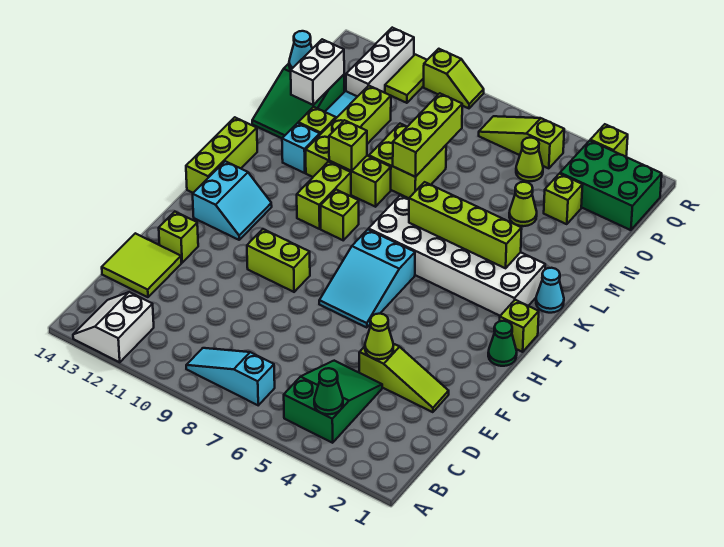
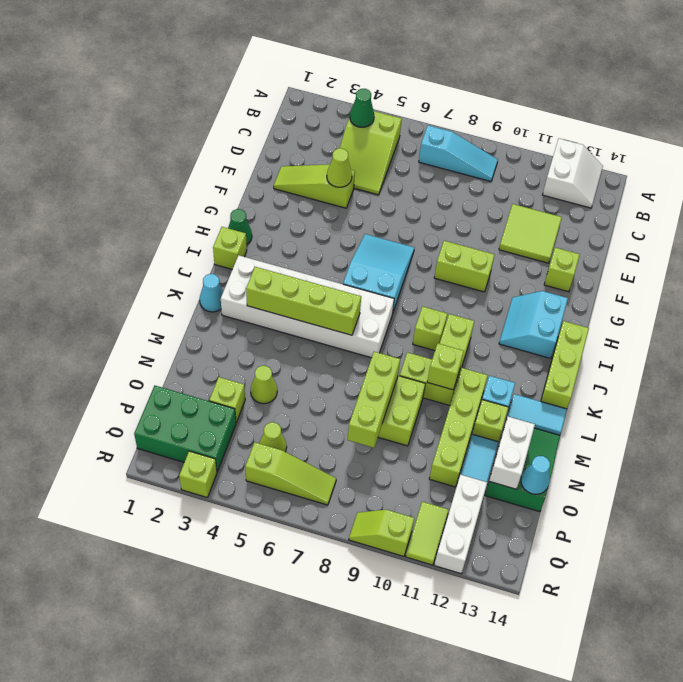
green slope B4:D5 level 1 top B -> lime slope B4:D5 level 1 top B
lime tile D13:E14 level 1 -> lime tile D11:E12 level 1
none -> cyan tile L13:L14 level 1

